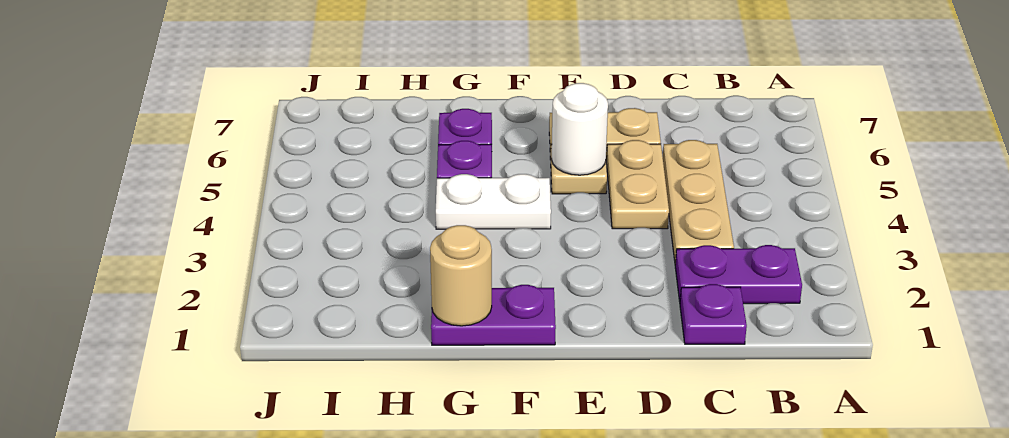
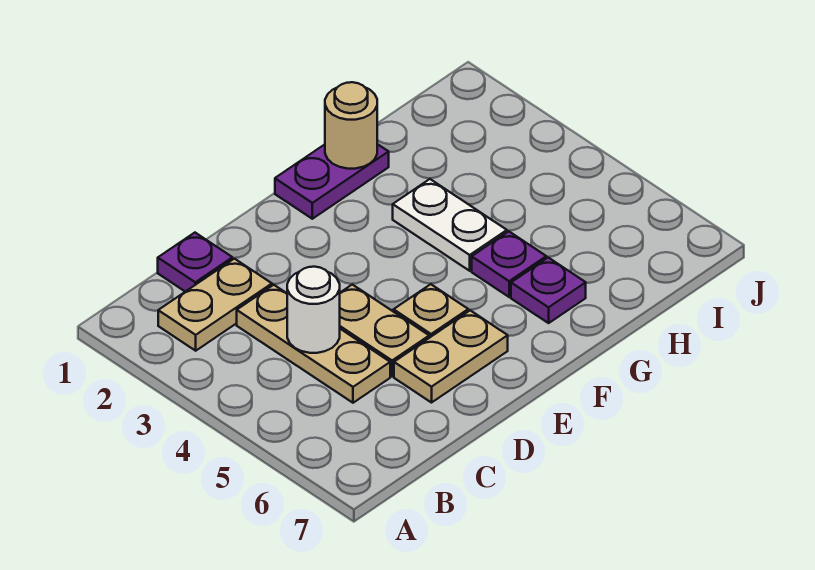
purple plate B2:C2 level 1 -> tan plate B2:C2 level 1
white round brick E5 level 2 -> white round brick C4 level 2
white plate F4:G4 level 1 -> white plate G3:G4 level 1

